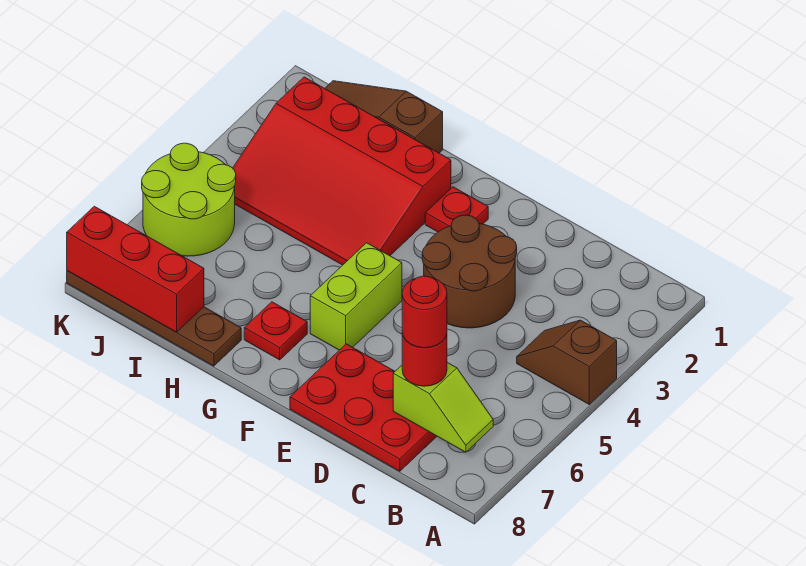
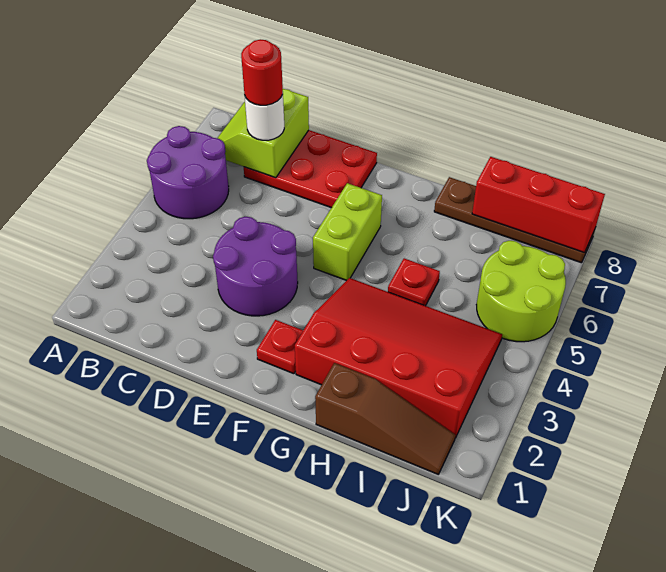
brown slope A4:B4 level 1 top A -> none
none -> purple round brick A5:B6 level 1
lime slope B7:C7 level 2 top C -> lime slope B7:C8 level 2 top C
red round brick C7 level 3 -> white round brick C7 level 3
brown round brick D3:E4 level 1 -> purple round brick D3:E4 level 1
red plate G7 level 1 -> red plate H5 level 1

